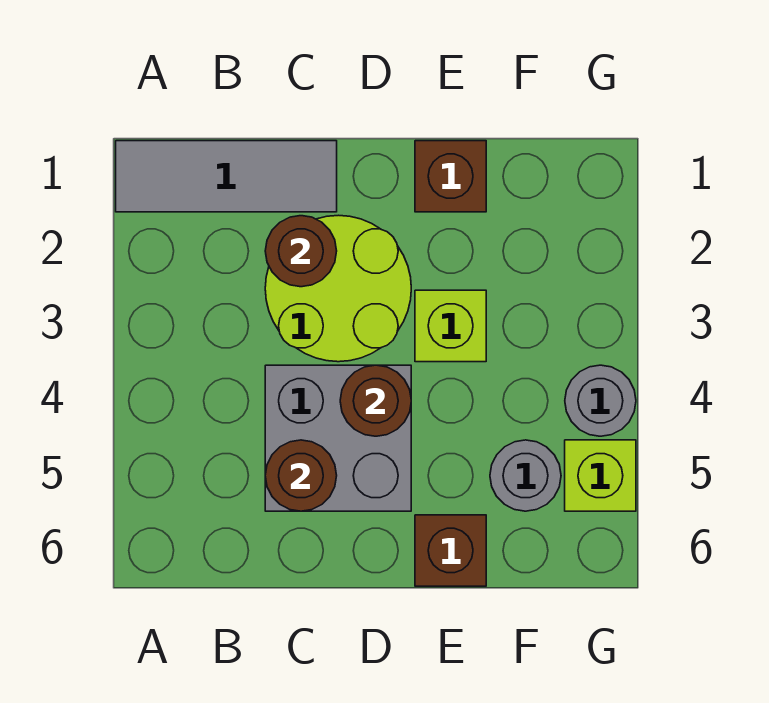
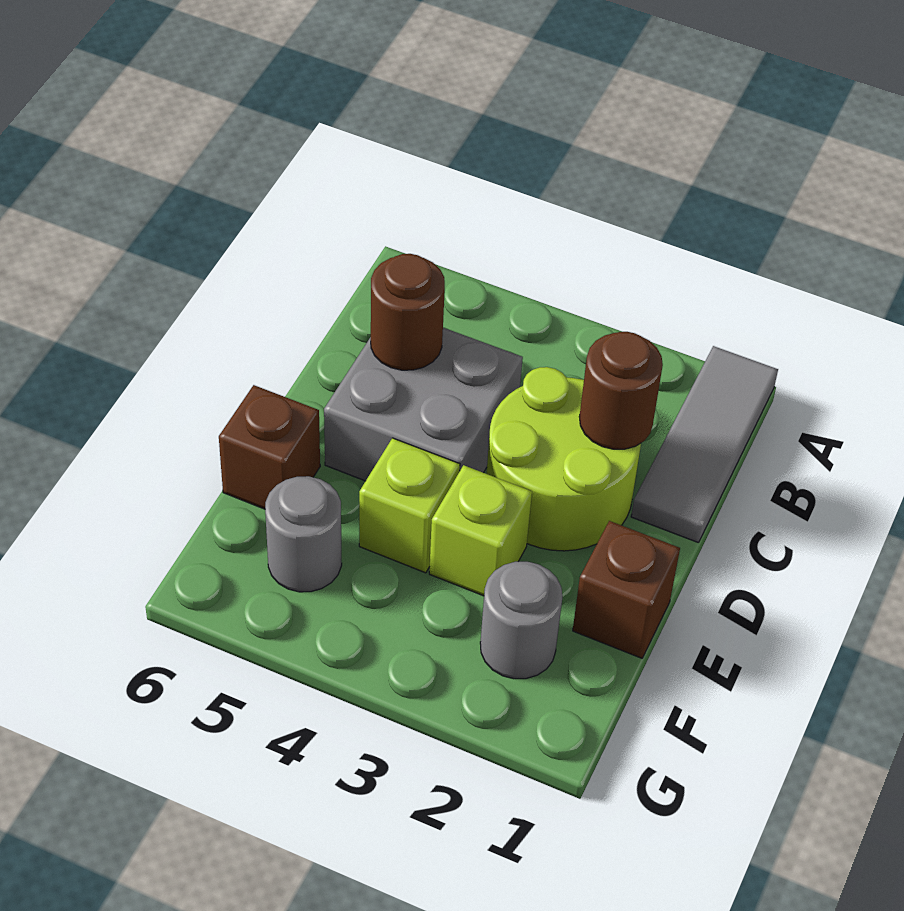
brown round brick D4 level 2 -> none
grey round brick G4 level 1 -> grey round brick F2 level 1
lime brick G5 level 1 -> lime brick E4 level 1

